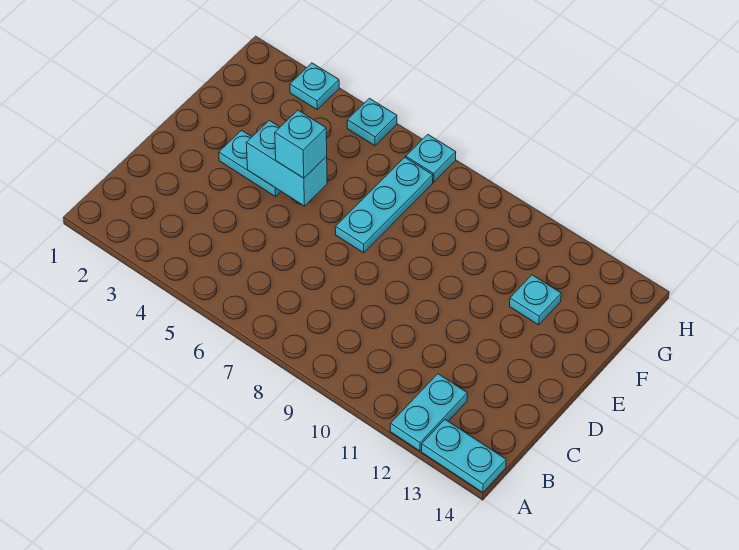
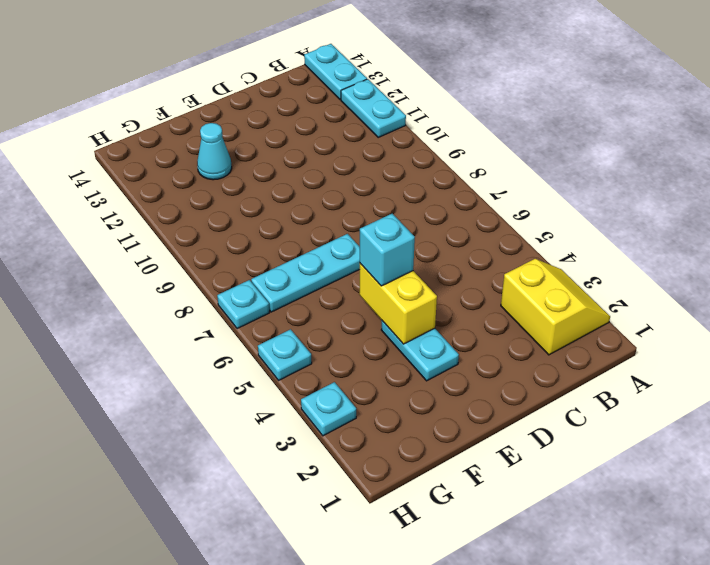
none -> yellow slope A2:B3 level 1 top B
cyan plate A12:B12 level 1 -> cyan plate A11:A12 level 1
cyan brick E4:E5 level 2 -> yellow brick E4:E5 level 2
cyan plate F12 level 1 -> cyan cone F12 level 1

